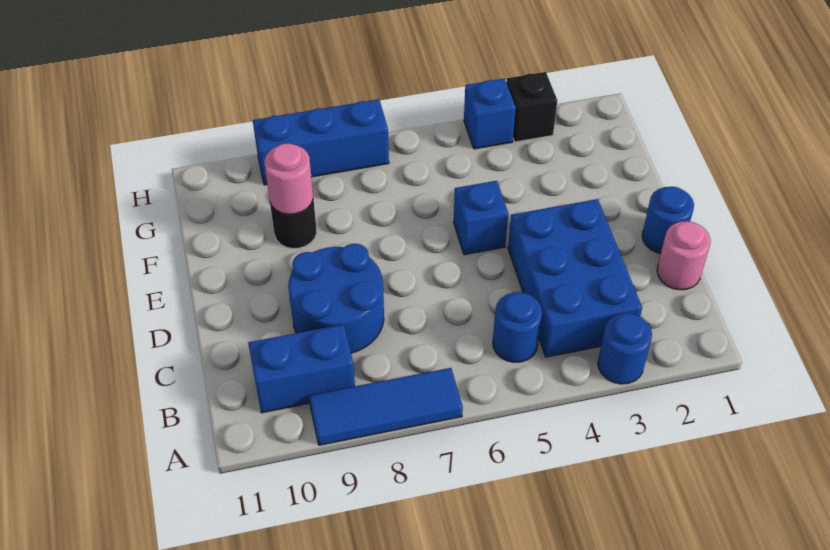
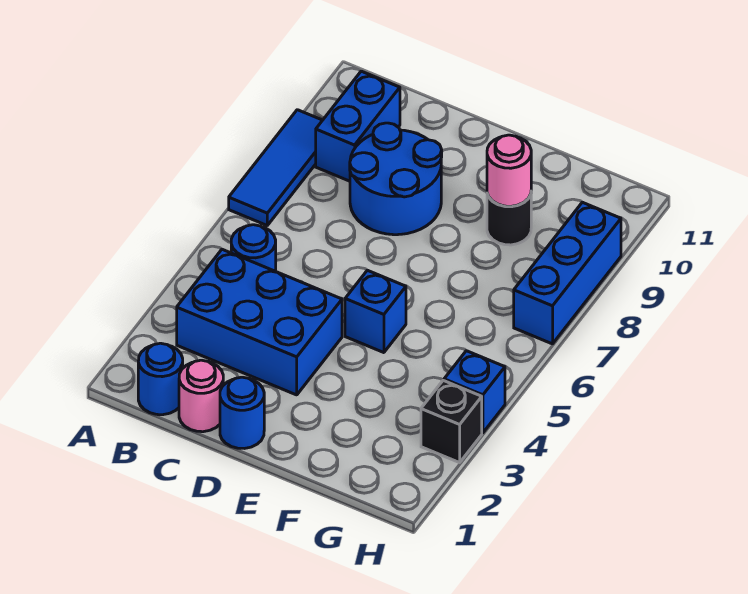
blue round brick A3 level 1 -> blue round brick B1 level 1

